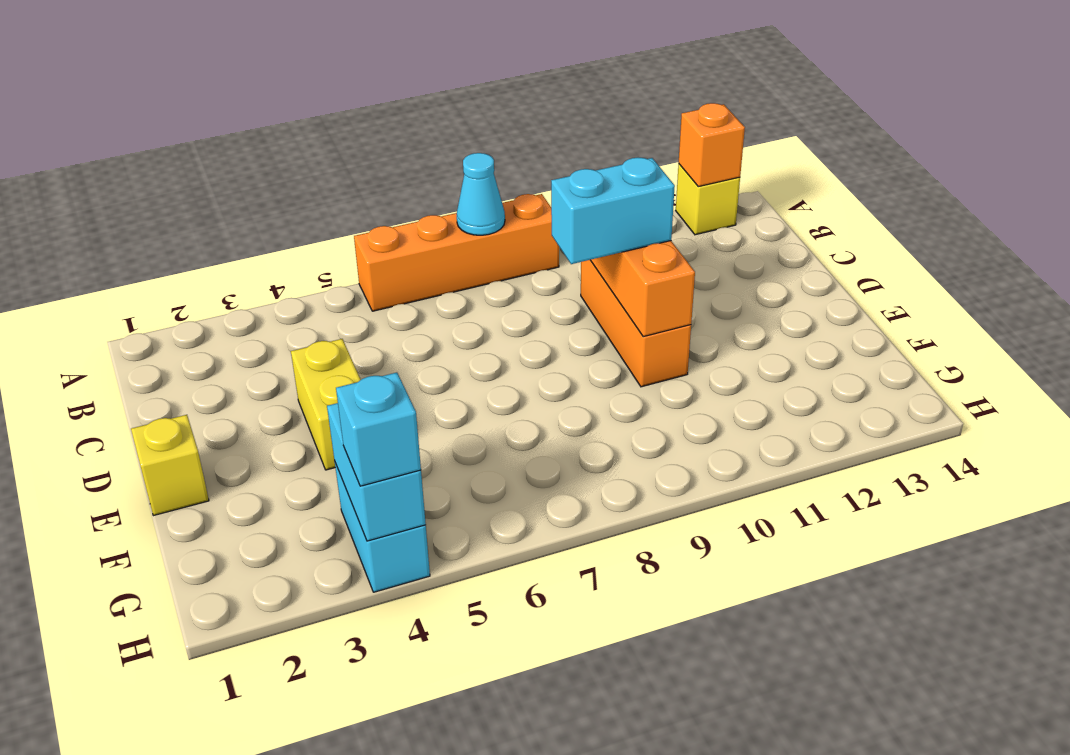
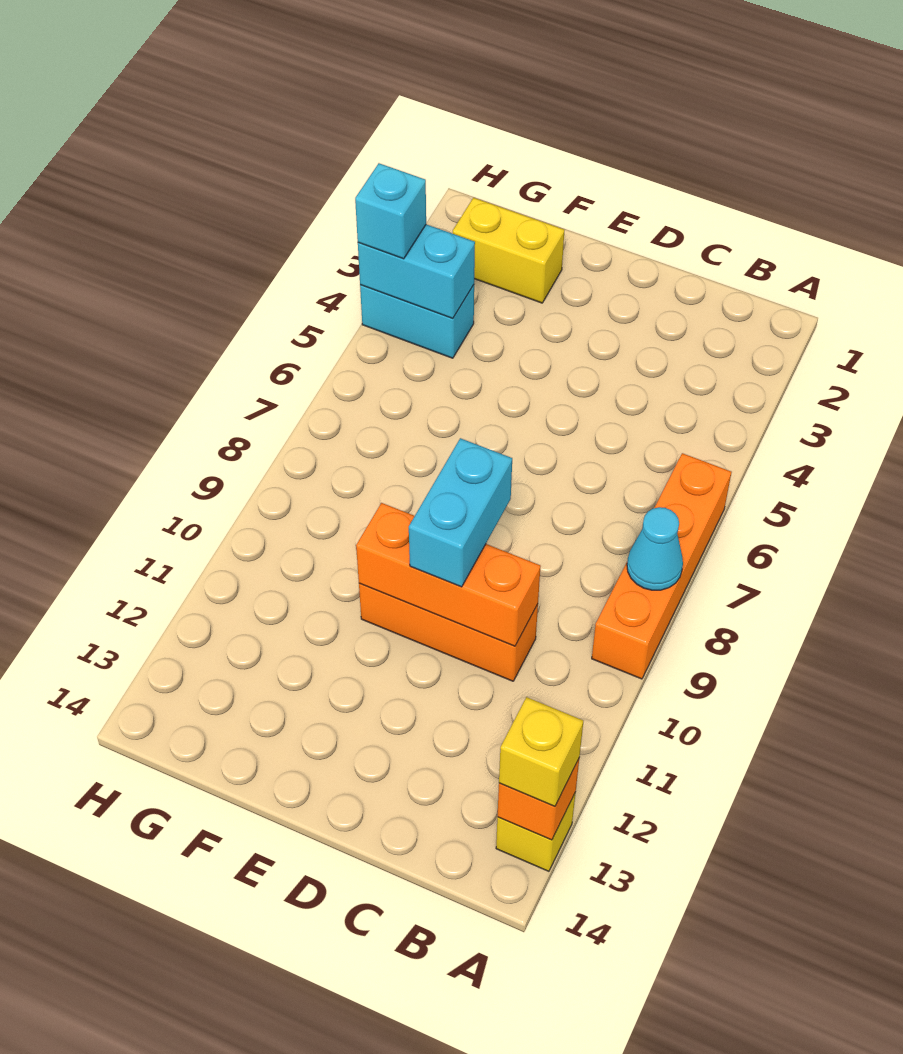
yellow brick D4:E4 level 1 -> yellow brick F2:G2 level 1
yellow brick E1 level 1 -> yellow brick A13 level 3

